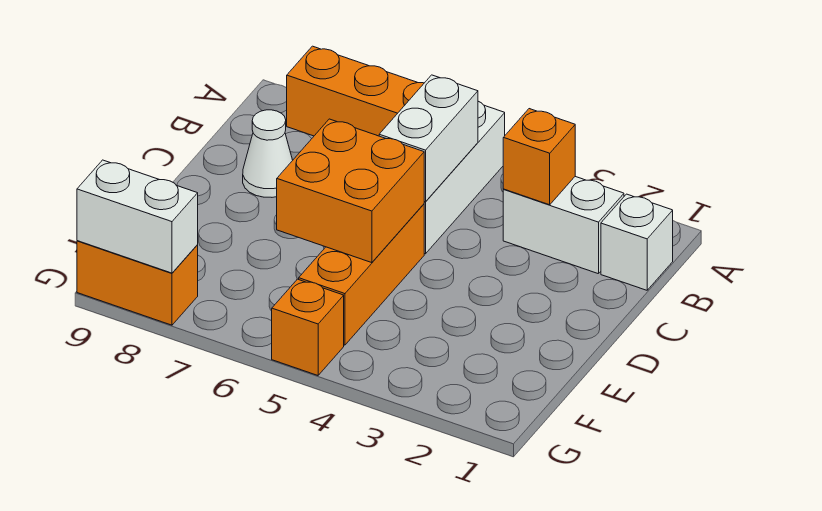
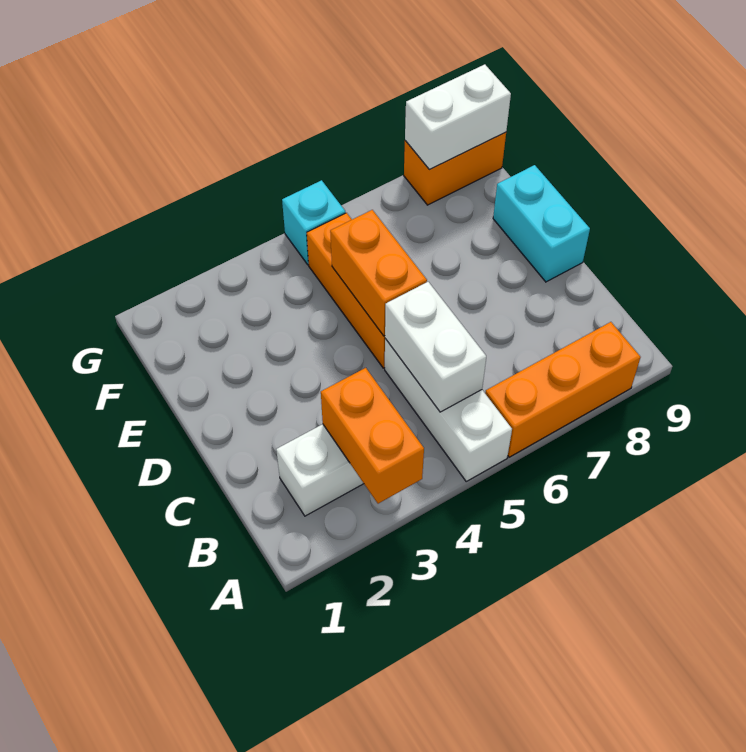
white brick B1 level 1 -> none
orange brick B3 level 2 -> orange brick A3:B3 level 2
white cone C8 level 1 -> none
orange brick D5:E6 level 2 -> orange brick D5:E5 level 2
none -> cyan brick D9:E9 level 1
orange brick G5 level 1 -> cyan brick G5 level 1

